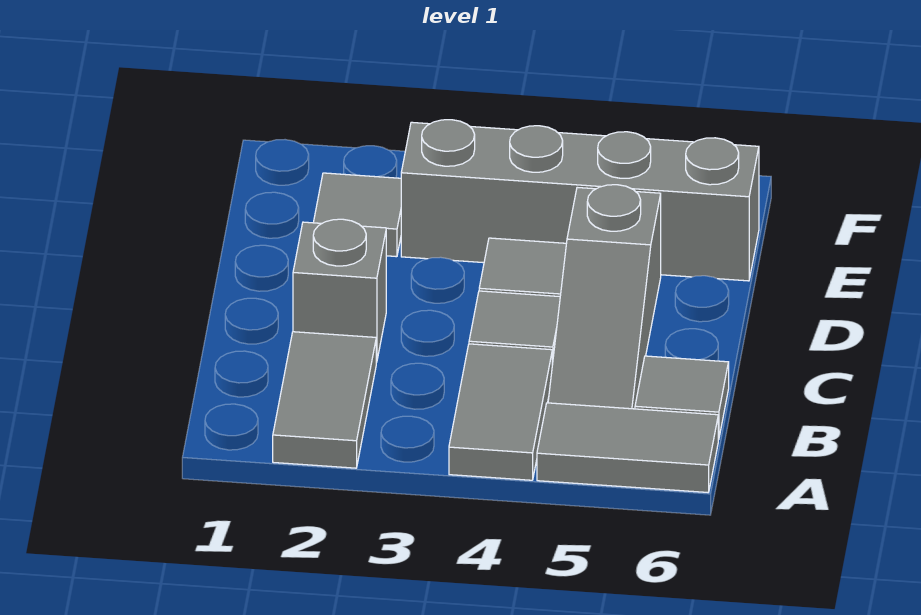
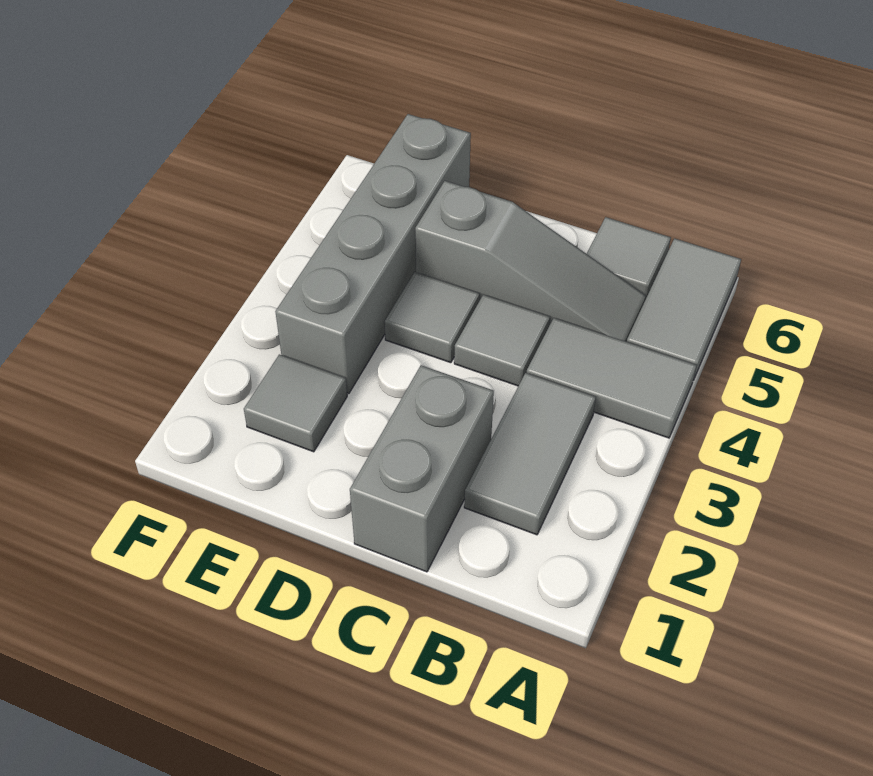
grey tile A2:B2 level 1 -> grey tile B2:B3 level 1
grey brick C2 level 1 -> grey brick C1:C2 level 1

